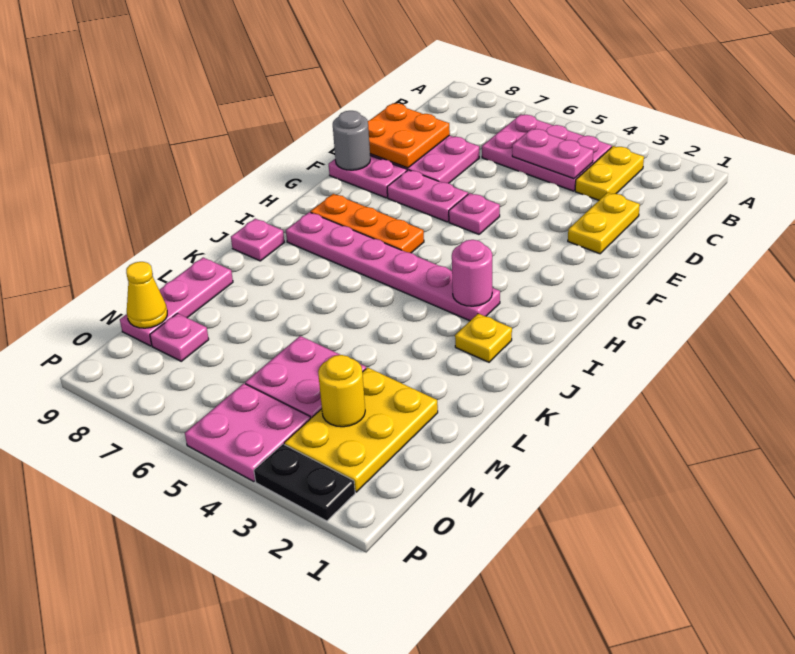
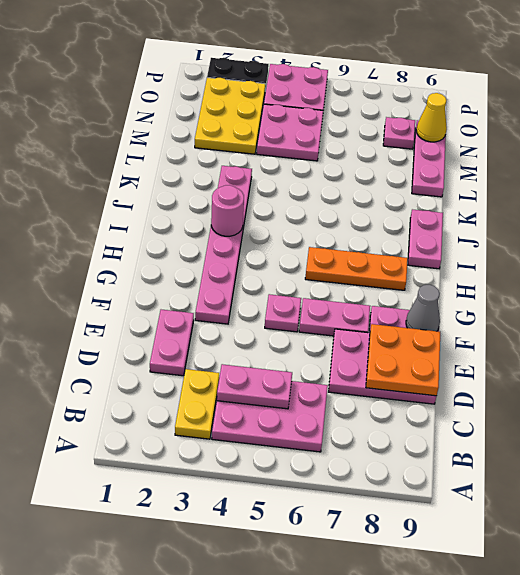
yellow plate D2:E2 level 1 -> pink plate D2:E2 level 1
grey round brick F9 level 2 -> grey cone F9 level 2
pink plate I3:I8 level 1 -> pink plate F3:K3 level 1
yellow plate J2 level 1 -> none
pink plate J9 level 1 -> pink plate I9:J9 level 1
yellow round brick N3 level 2 -> none

